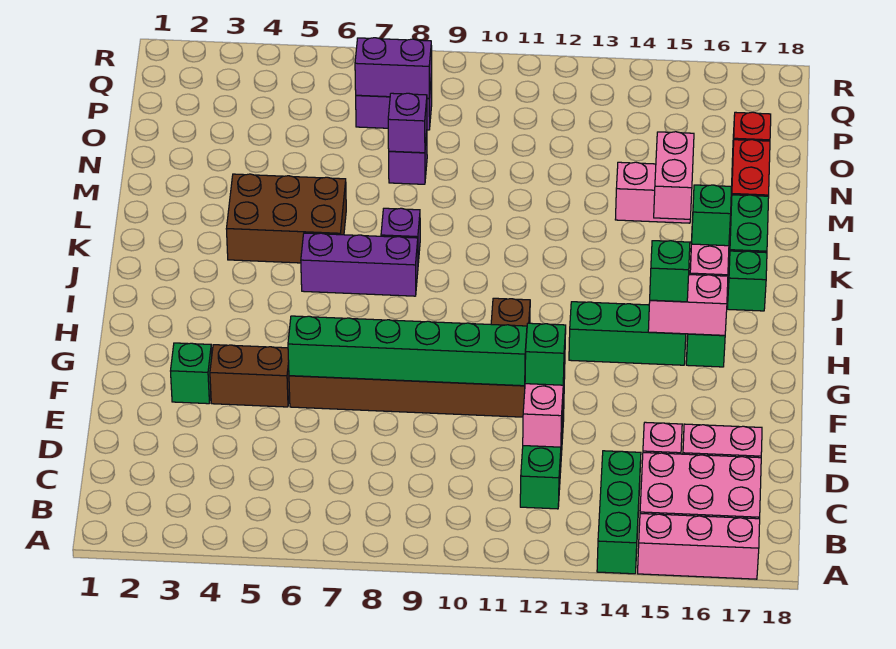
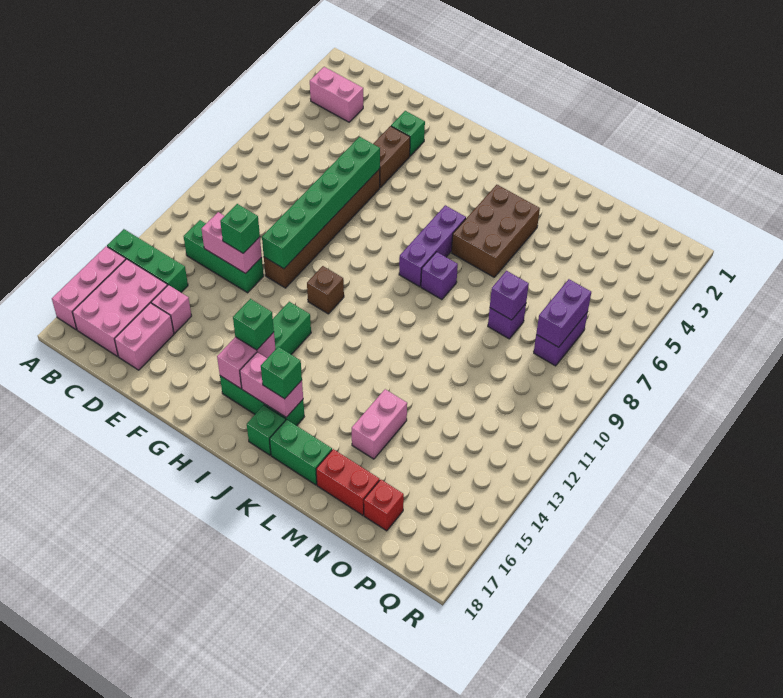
pink brick L15:M15 level 2 -> pink brick B3:C3 level 1

